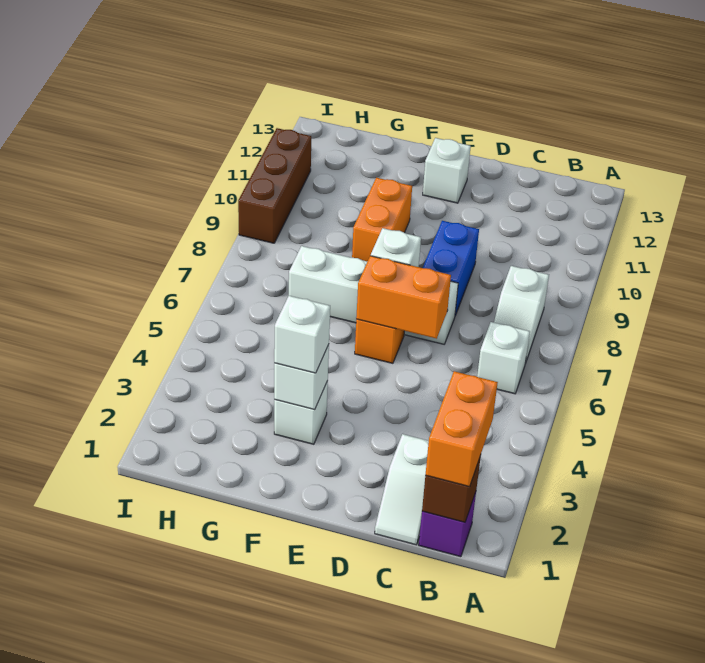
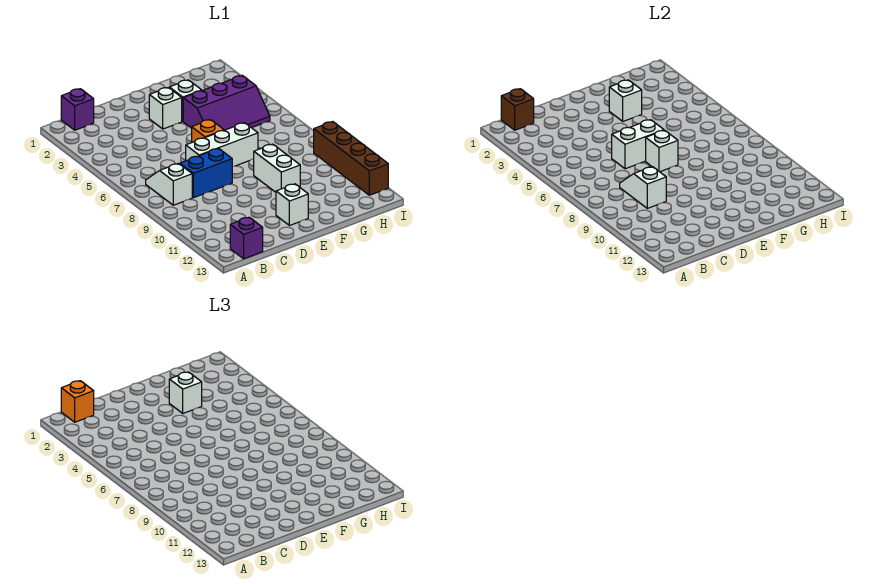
orange brick B1:B2 level 3 -> orange brick B1 level 3
white brick B6 level 1 -> white brick E3 level 1
none -> purple brick B13 level 1
white slope C1:C2 level 1 top 2 -> white slope C8:C9 level 2 top 9
orange brick D6:E6 level 2 -> white brick D6:E6 level 2
white brick D7:G7 level 1 -> white brick D7:F7 level 1
blue brick D8:D9 level 1 -> blue brick C8:D8 level 1
none -> purple slope F4:H5 level 1 top 4
orange brick F9:F10 level 1 -> white brick F9:F10 level 1
brown brick I9:I11 level 1 -> brown brick I9:I12 level 1

